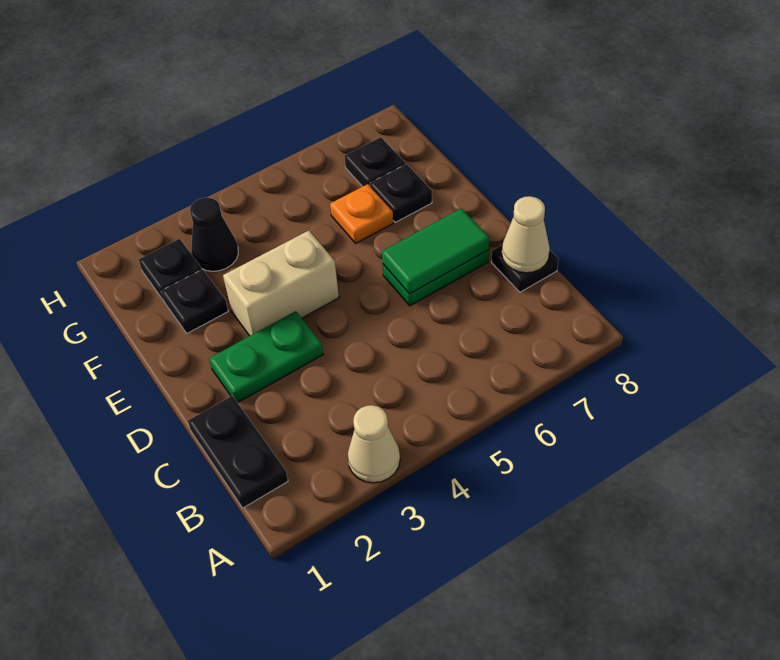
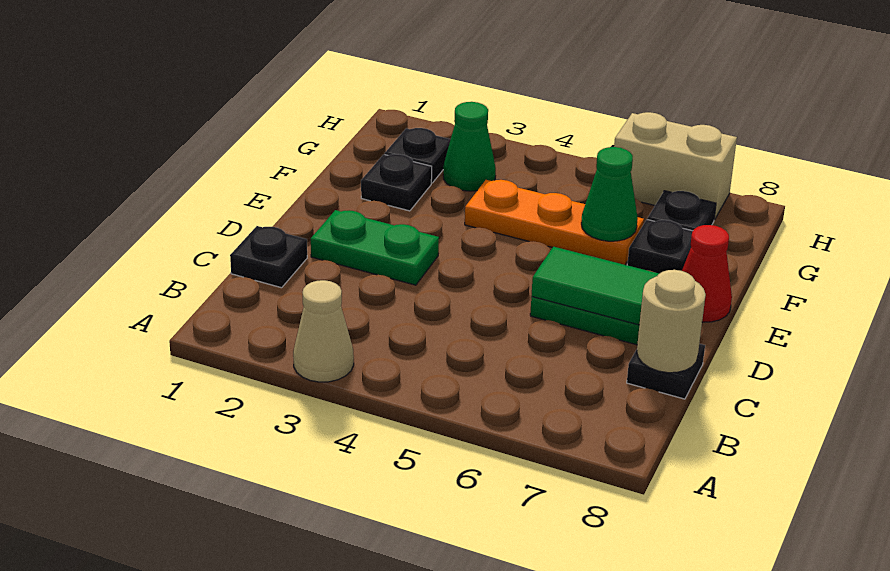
black plate B1:C1 level 1 -> black plate C1 level 1
tan cone C8 level 2 -> tan round brick C8 level 2
tan brick E3:E4 level 1 -> tan brick H6:H7 level 1
none -> red cone E8 level 1
orange plate F6 level 1 -> orange plate F4:F6 level 1
none -> green cone F6 level 2
black cone G3 level 1 -> green cone G3 level 1

